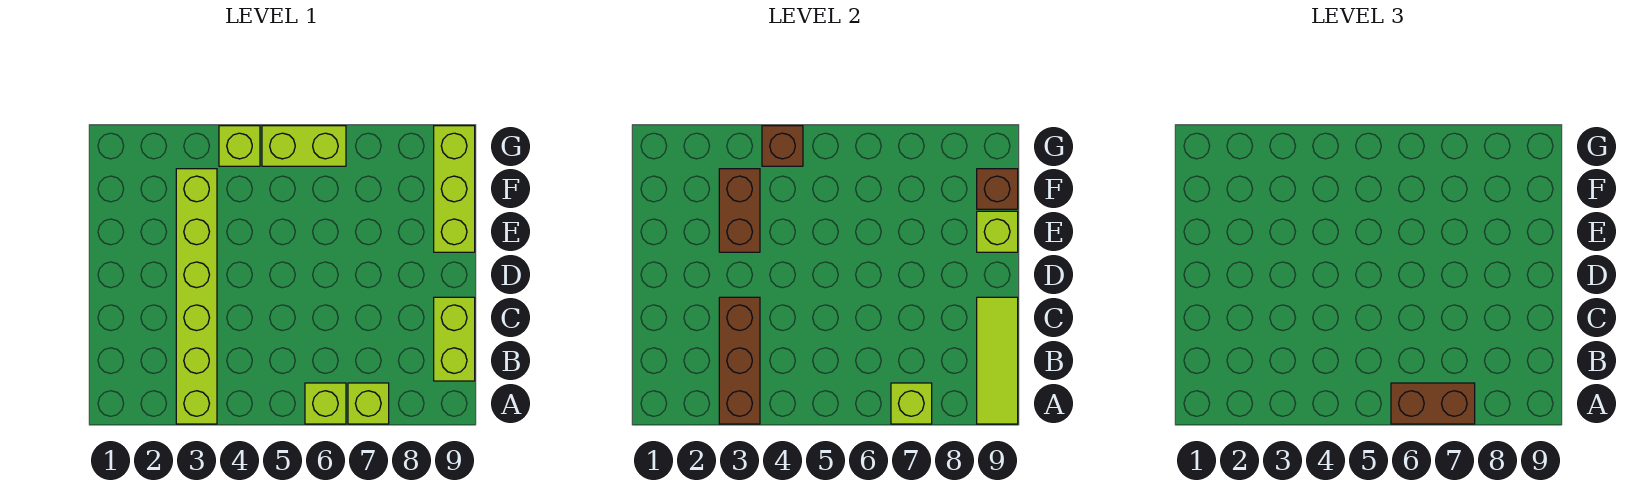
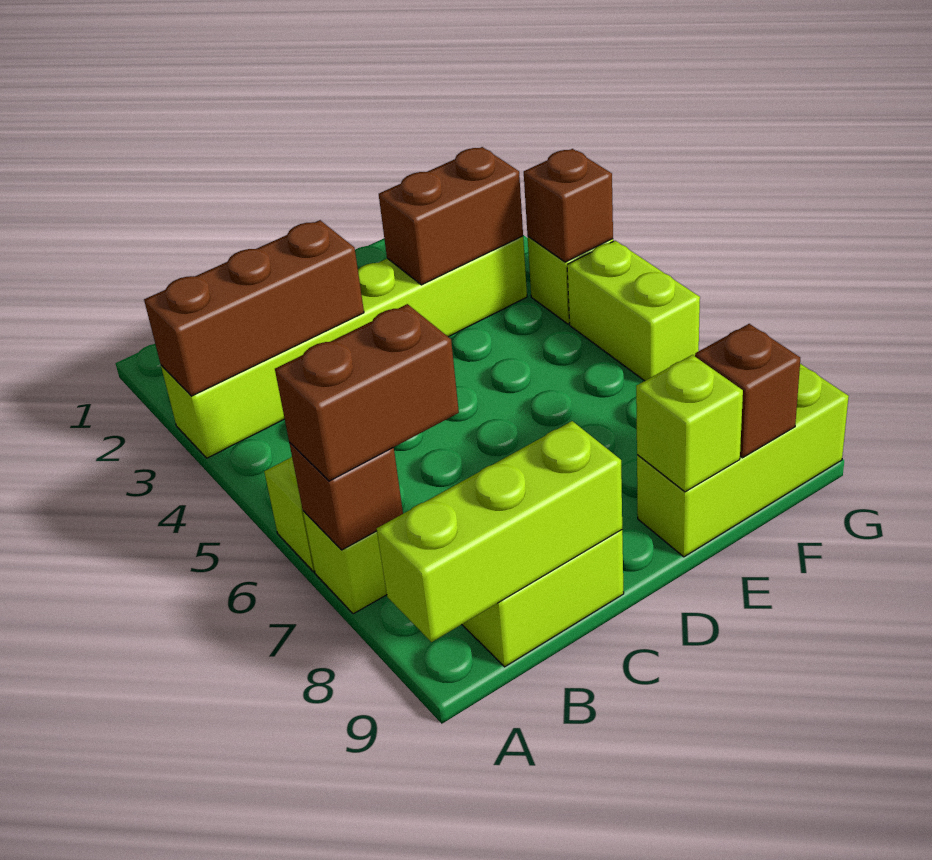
brown brick A6:A7 level 3 -> brown brick A7:B7 level 3
lime brick A7 level 2 -> brown brick A7 level 2
lime tile A9:C9 level 2 -> lime brick A9:C9 level 2

